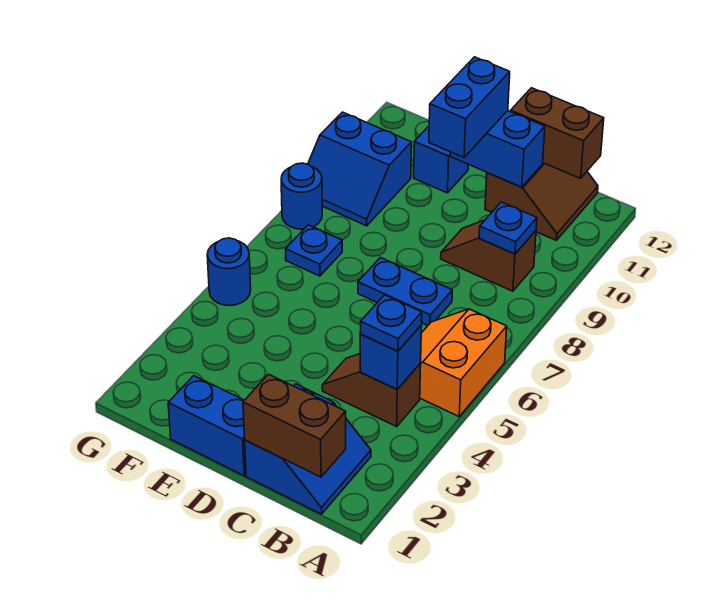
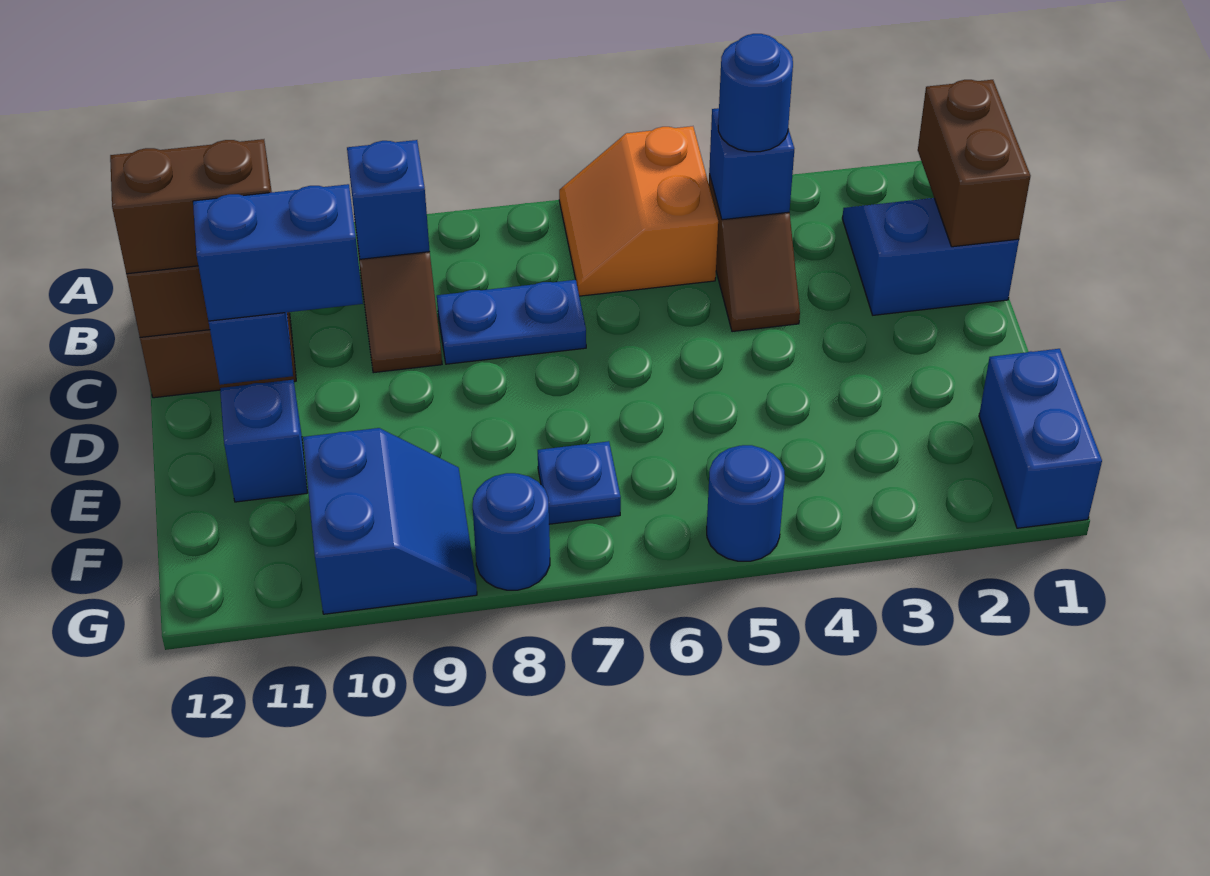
orange slope A5:B6 level 1 top A -> orange slope A5:B6 level 1 top 5
blue plate B4 level 3 -> blue round brick B4 level 3
blue plate B9 level 2 -> blue brick B9 level 2
blue plate C7:D7 level 1 -> blue plate C7:C8 level 1
none -> brown brick C11:C12 level 3
blue brick D1:E1 level 1 -> blue brick F1:G1 level 1

